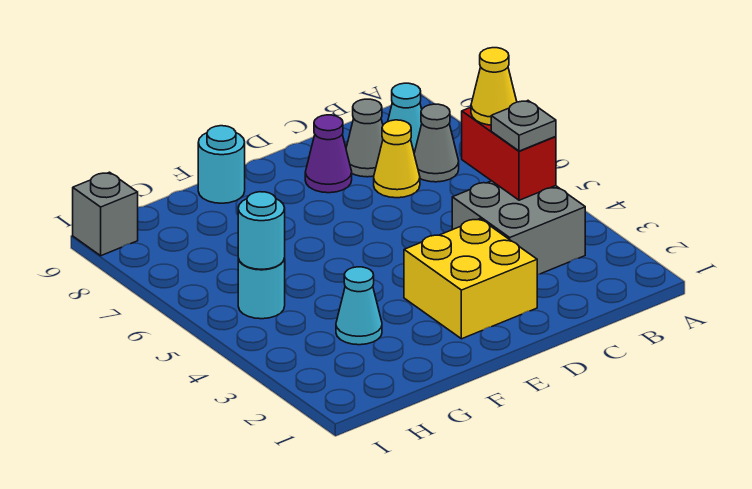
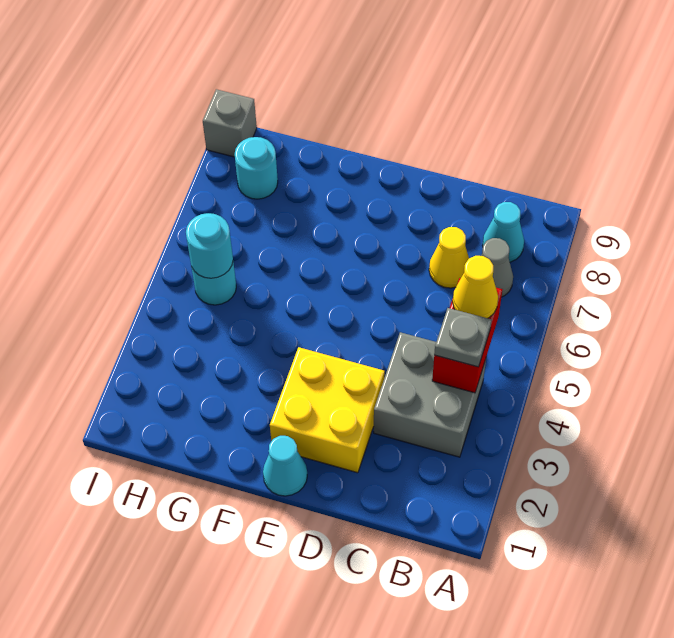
grey cone C8 level 1 -> none
purple cone D8 level 1 -> none
cyan round brick F9 level 1 -> cyan round brick H8 level 1
cyan cone G3 level 1 -> cyan cone E1 level 1

